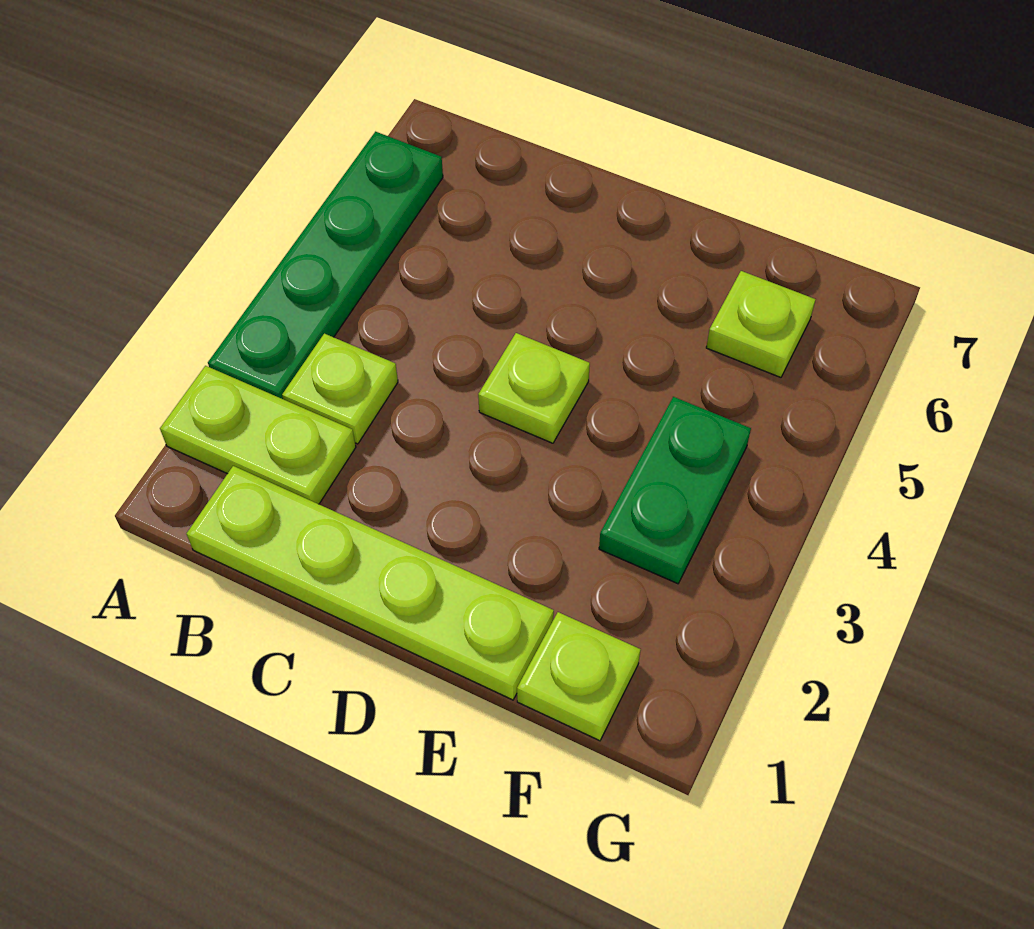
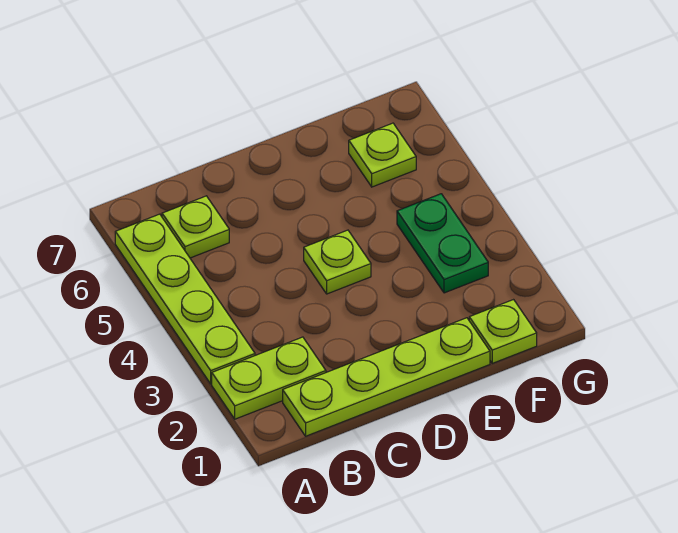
green plate A3:A6 level 1 -> lime plate A3:A6 level 1
lime plate B3 level 1 -> lime plate B6 level 1

